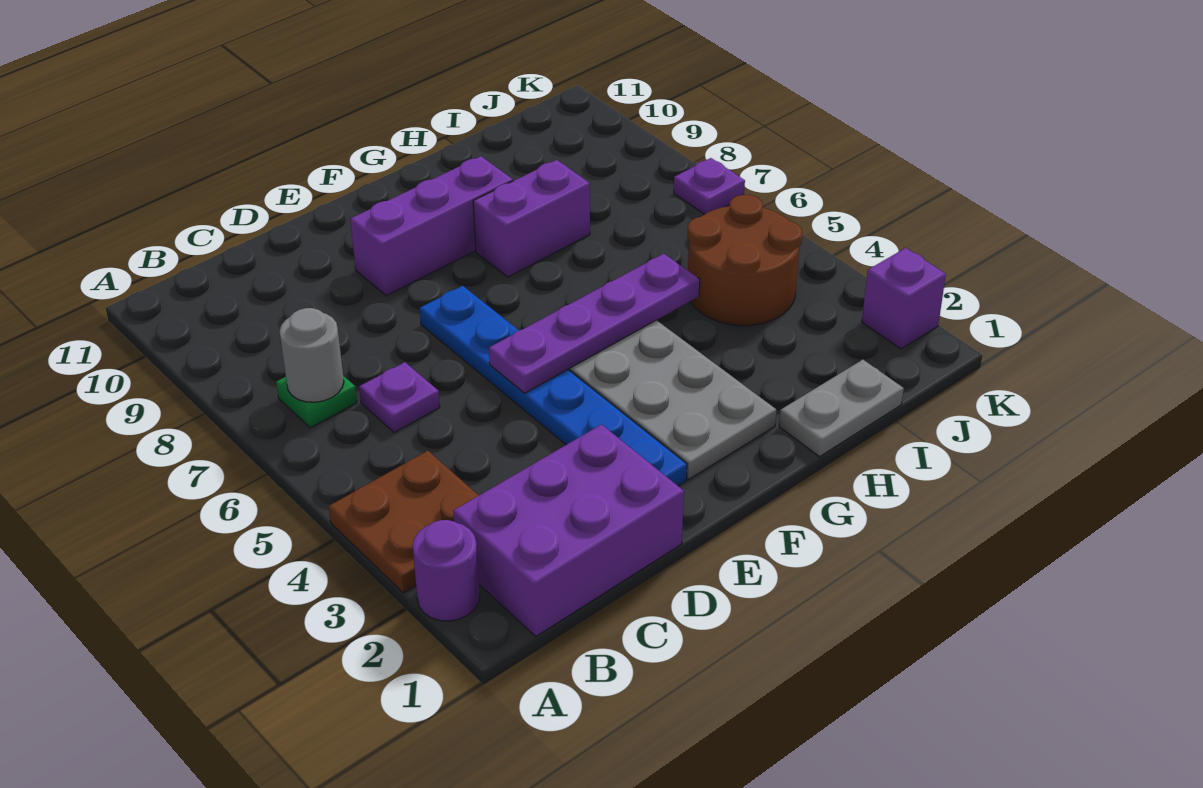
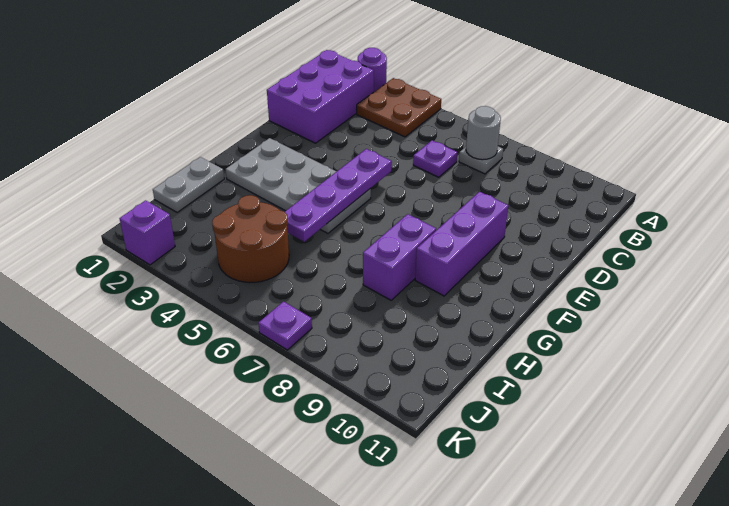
green plate B7 level 1 -> grey plate B7 level 1
blue plate E2:E7 level 1 -> none

